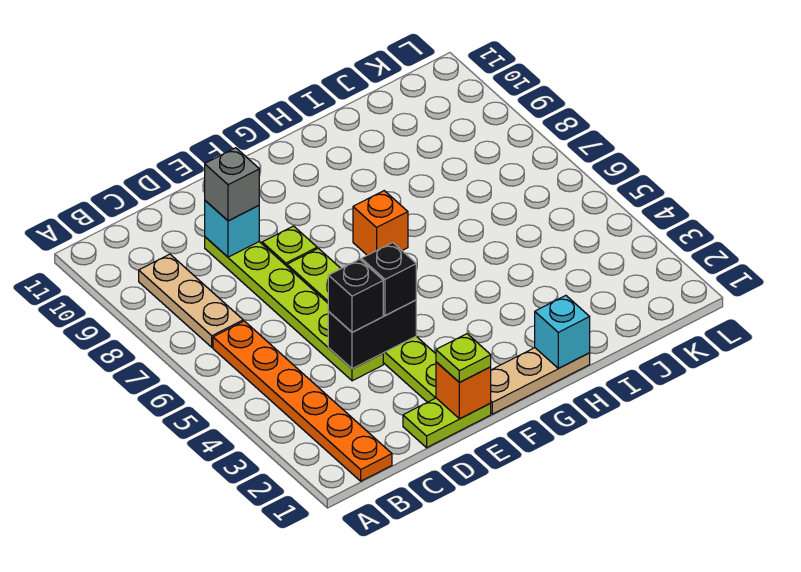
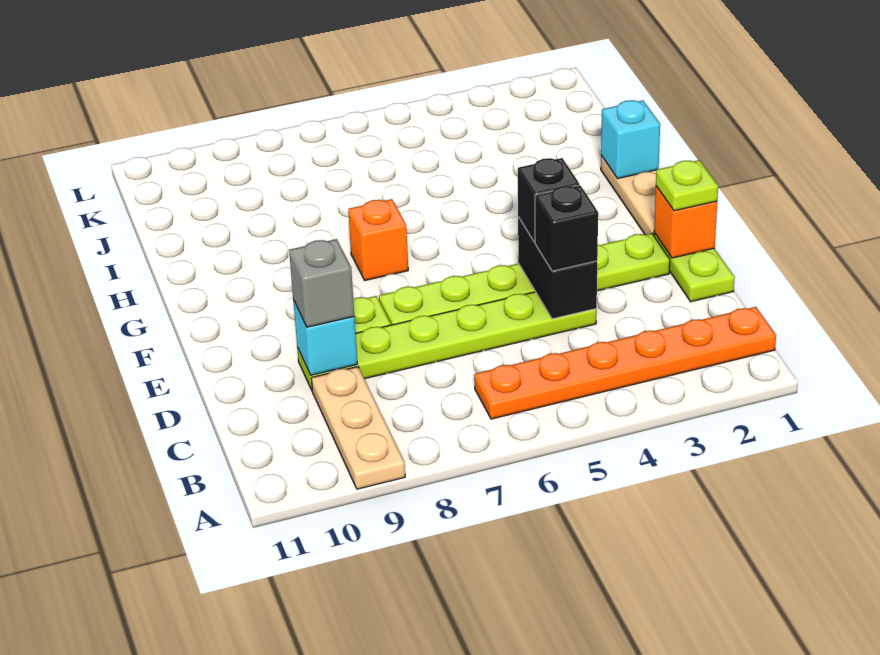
tan plate B7:B9 level 1 -> tan plate A9:C9 level 1

